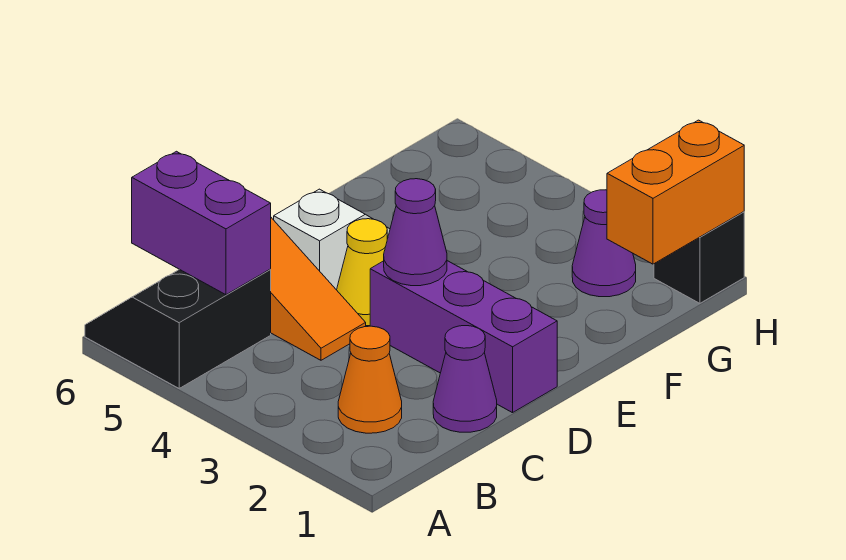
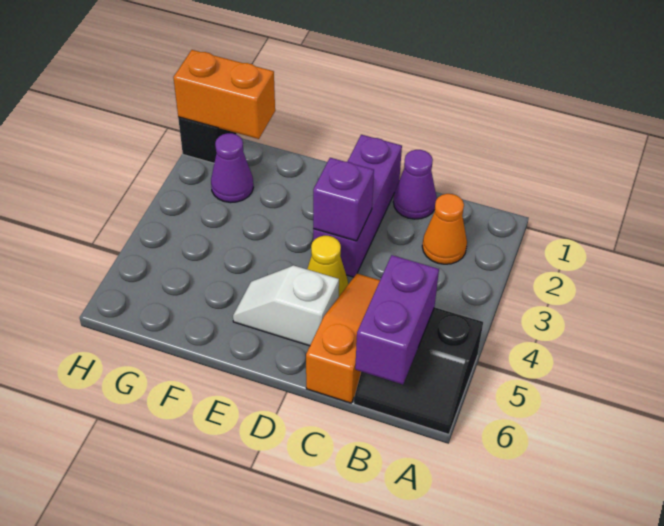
purple cone D3 level 2 -> purple brick D3 level 2

